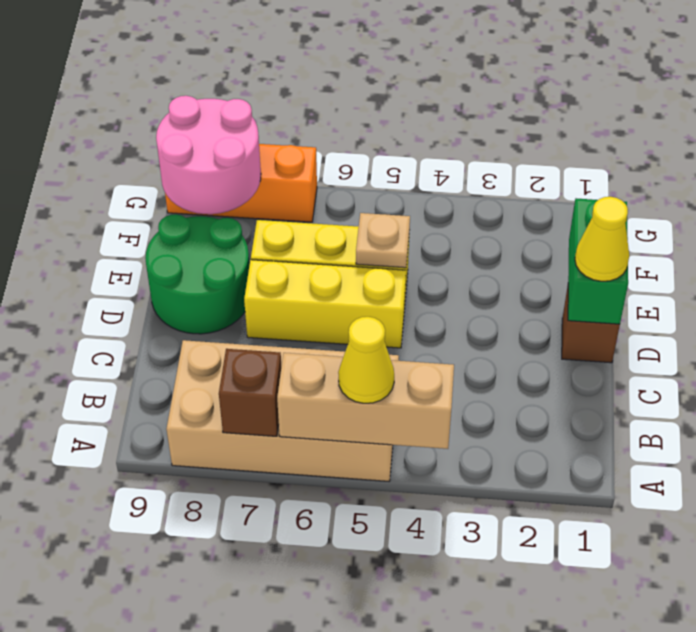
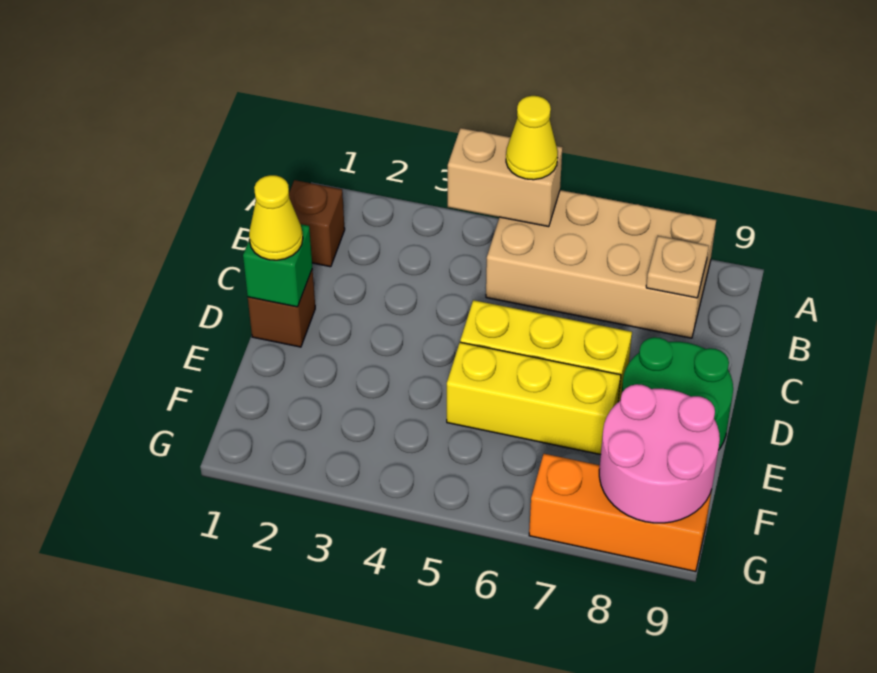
tan brick A4:A6 level 2 -> tan brick A4:A5 level 2
brown brick A7 level 2 -> brown brick B1 level 1
green brick D1:E1 level 2 -> green brick D1 level 2
tan plate E5 level 2 -> tan plate B8 level 2

